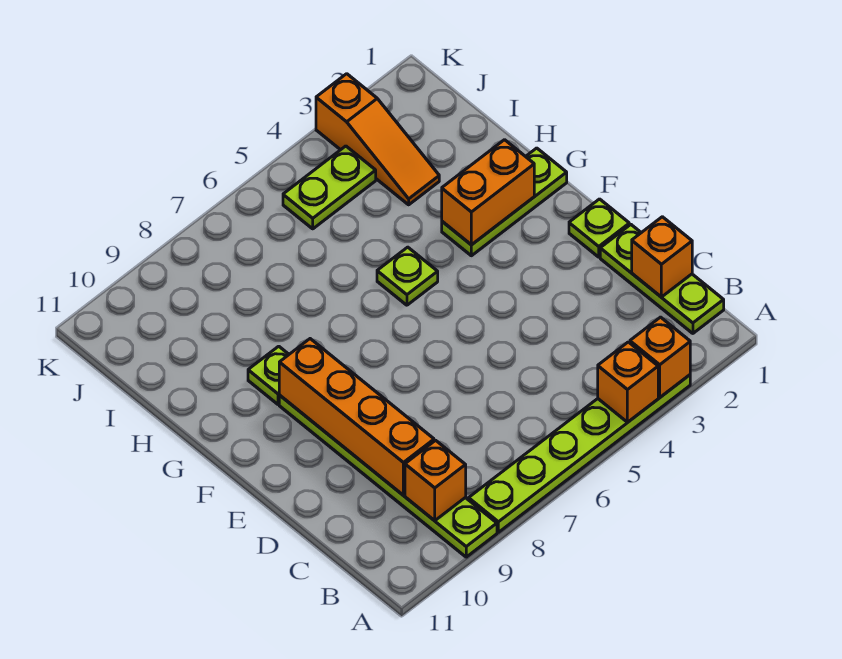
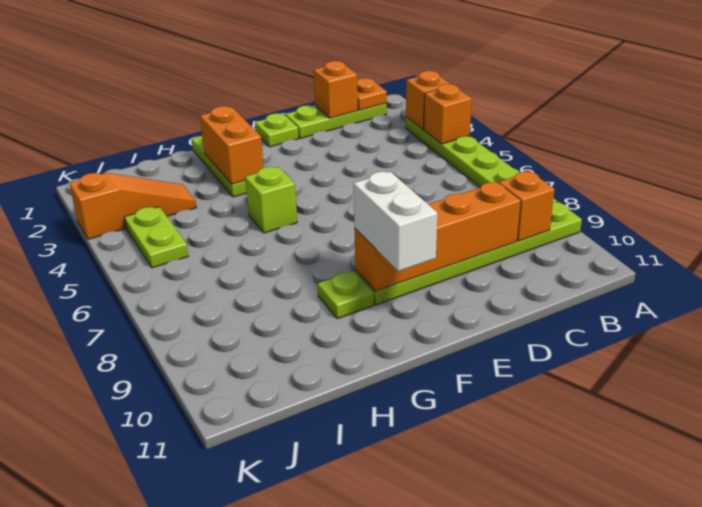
none -> orange plate B1 level 2
none -> white brick F9:F10 level 3
lime plate G5 level 1 -> lime brick G5 level 1

